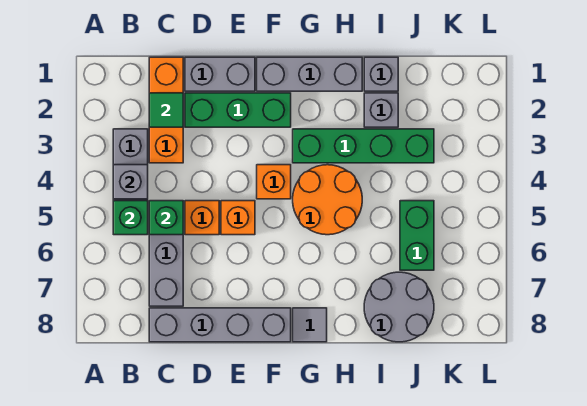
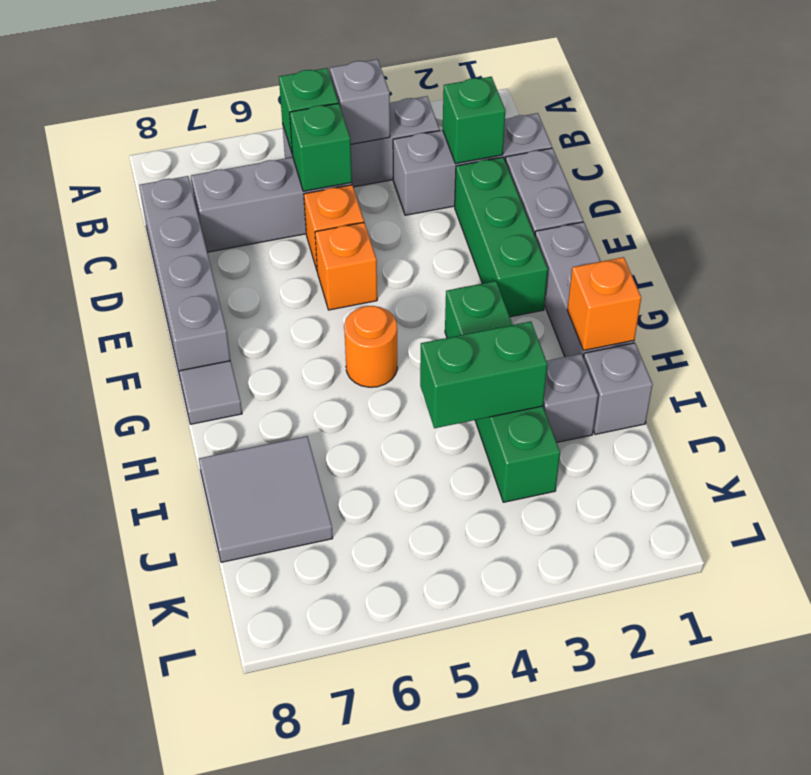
orange brick C1:C3 level 1 -> grey brick C1:C3 level 1
green tile C2 level 2 -> green brick C2 level 2
orange brick F4 level 1 -> orange brick H1 level 2
orange round brick G4:H5 level 1 -> orange round brick G5 level 1
grey round brick I7:J8 level 1 -> grey tile I7:J8 level 1
green brick J5:J6 level 1 -> green brick I3:I4 level 2

